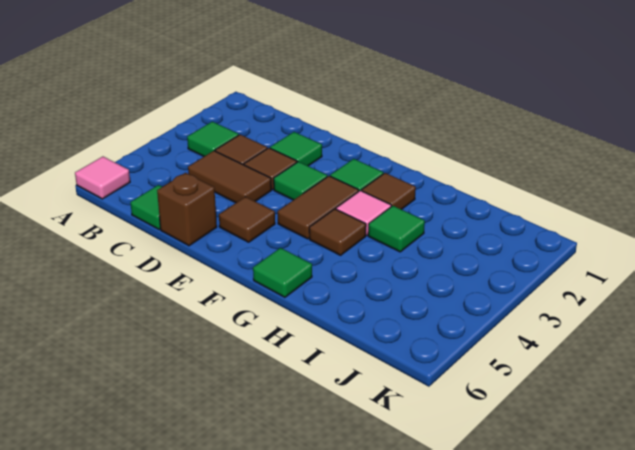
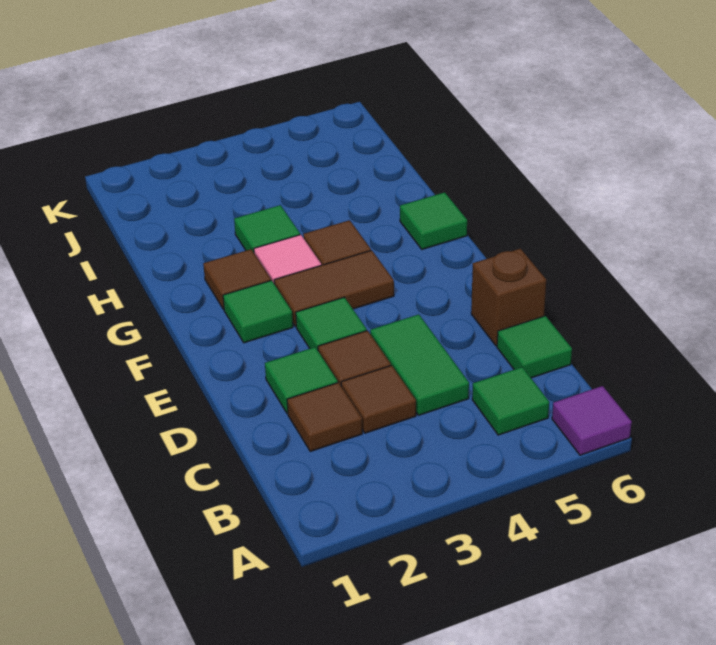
pink tile A6 level 1 -> purple tile A6 level 1
green tile B3 level 1 -> green tile B5 level 1
brown tile C4:D4 level 1 -> green tile C4:D4 level 1
brown tile E5 level 1 -> brown tile C2 level 1

